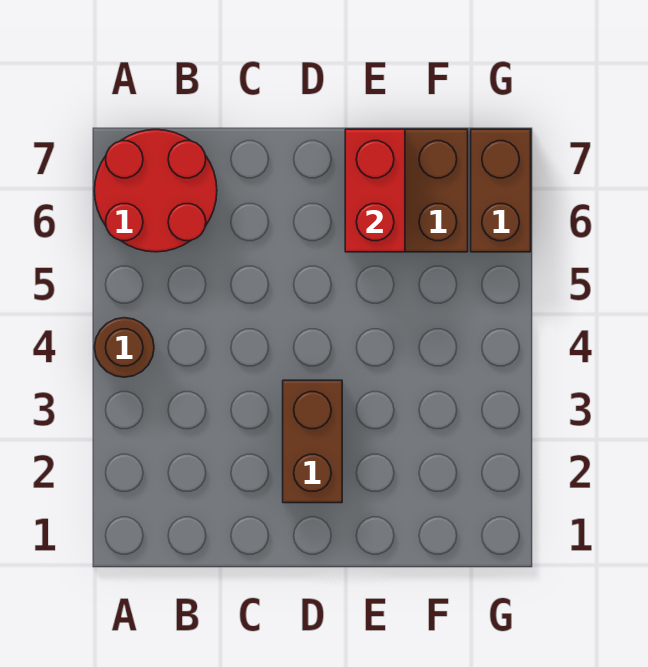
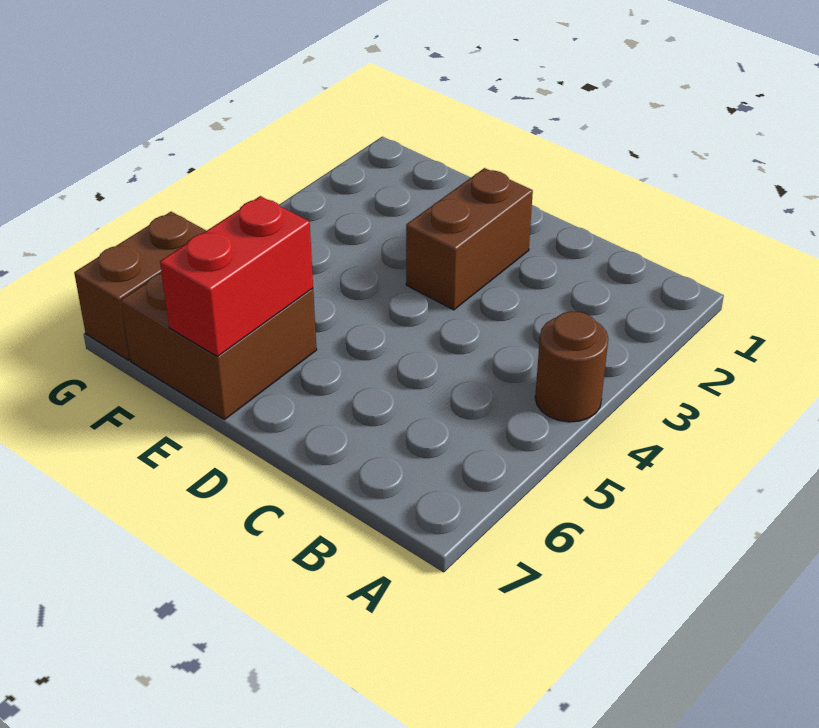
red round brick A6:B7 level 1 -> none

